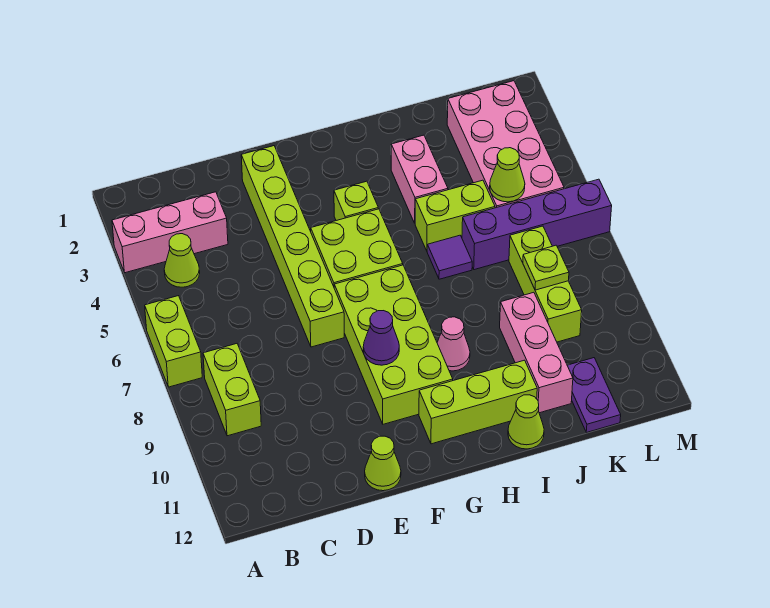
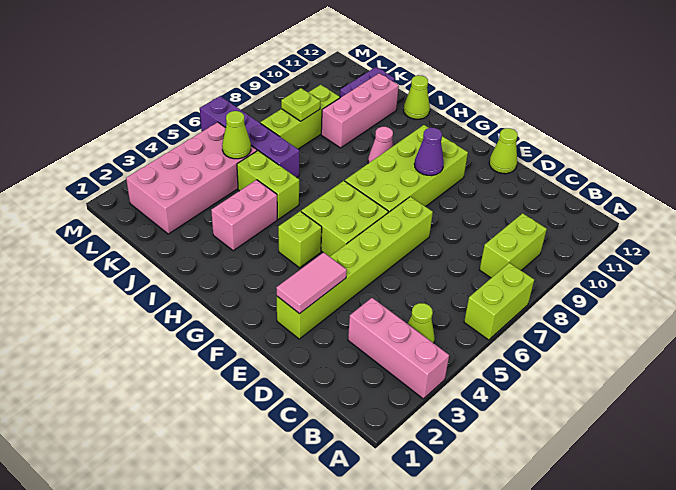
none -> pink tile E2:E3 level 2
lime brick G11:I11 level 1 -> none
purple tile I6 level 1 -> none

